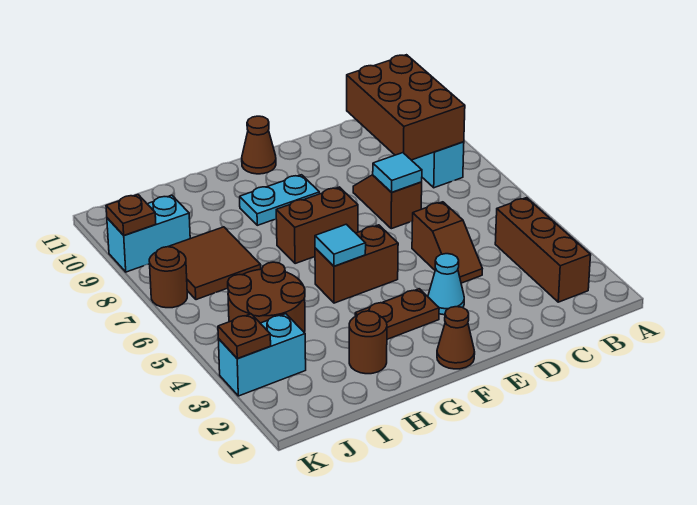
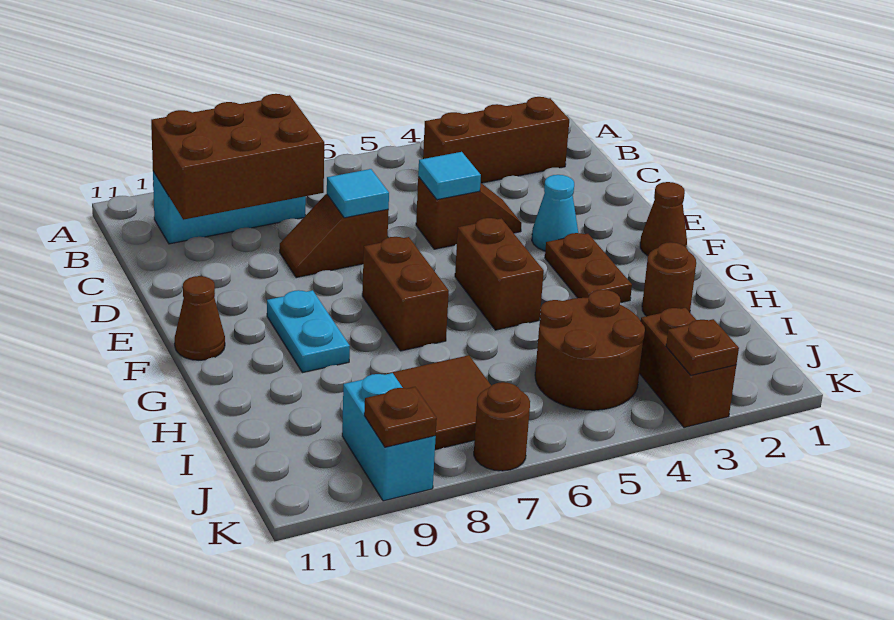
cyan tile G5 level 2 -> cyan tile D5 level 2
cyan brick J3:K3 level 1 -> brown brick J3:K3 level 1

